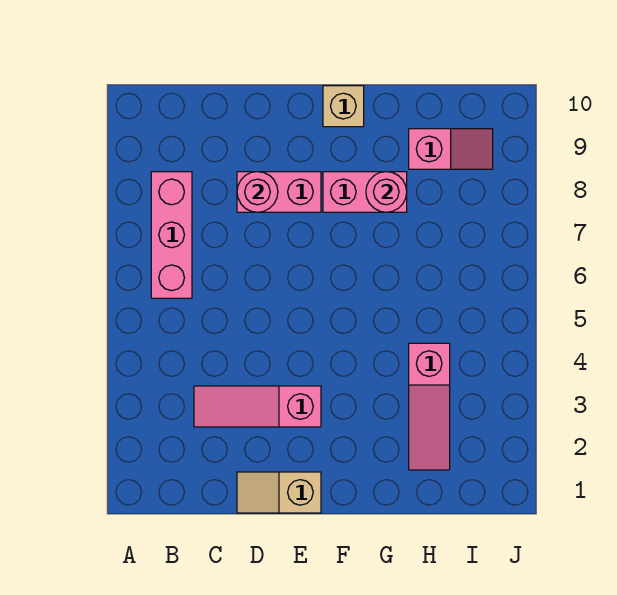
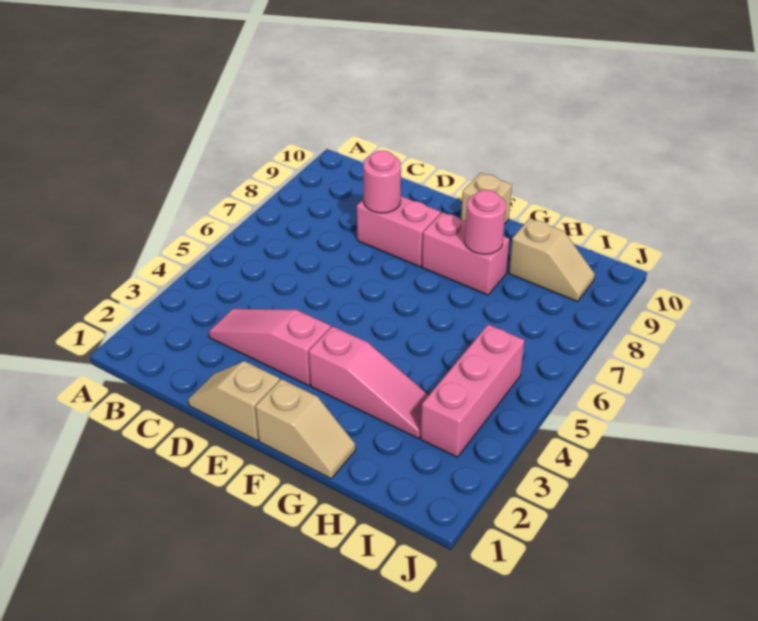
pink brick B6:B8 level 1 -> pink brick I3:I5 level 1
none -> tan slope F1:G1 level 1 top F
pink slope H2:H4 level 1 top 4 -> pink slope F3:H3 level 1 top F
pink slope H9:I9 level 1 top H -> tan slope H9:I9 level 1 top H

